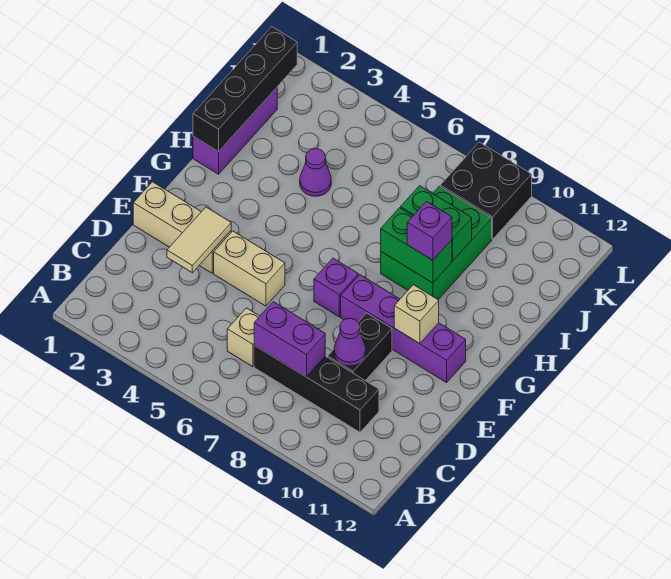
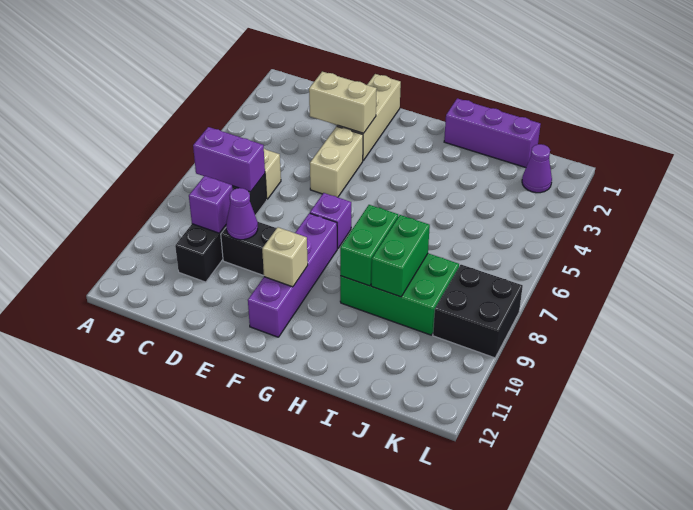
purple brick C7:C8 level 2 -> purple brick B7:C7 level 2
tan tile D3:E3 level 2 -> tan brick D3:E3 level 2
black brick H1:K1 level 2 -> none
purple brick H9 level 3 -> purple brick C9 level 2
purple cone I4 level 1 -> purple cone K2 level 1

